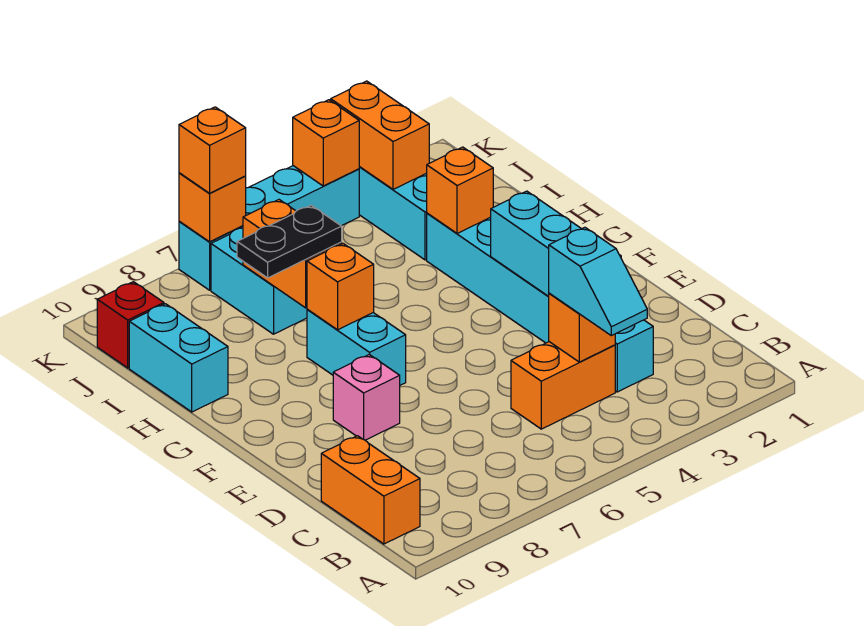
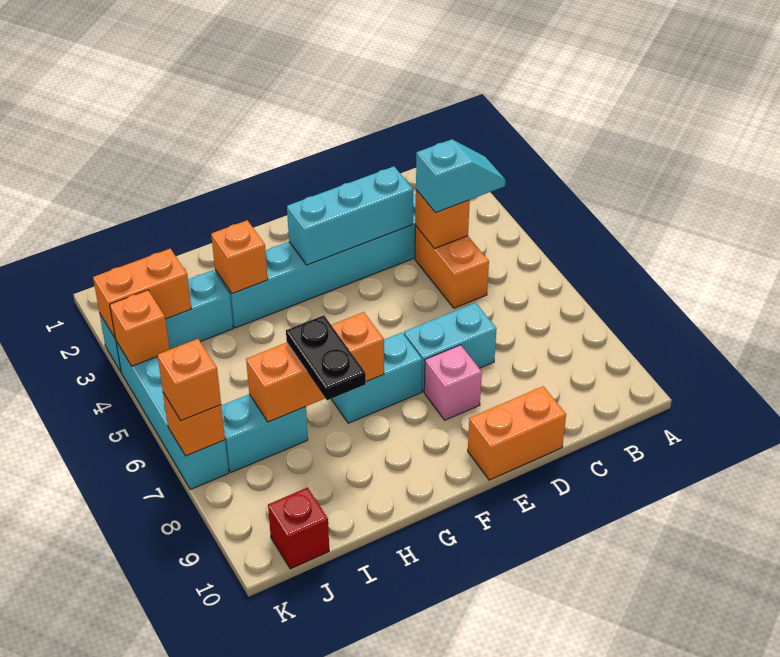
orange brick B10:C10 level 1 -> orange brick D10:E10 level 1
cyan brick H10:I10 level 1 -> cyan brick D7:E7 level 1

